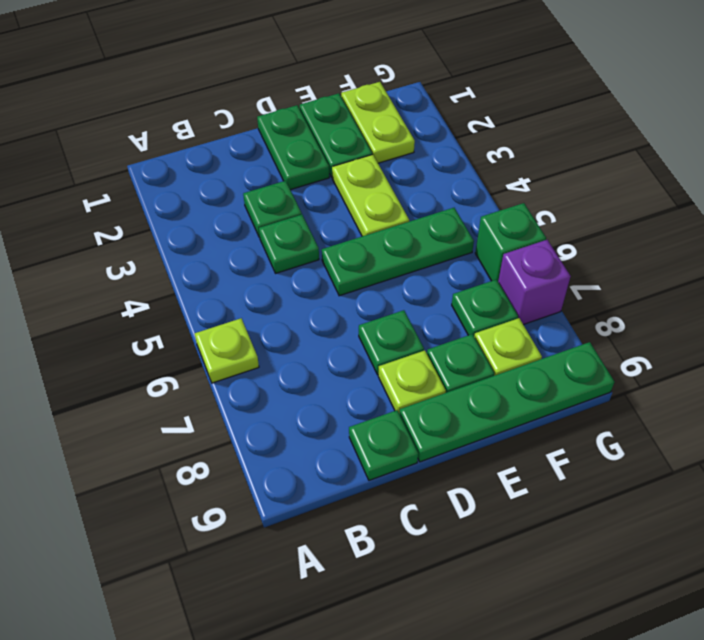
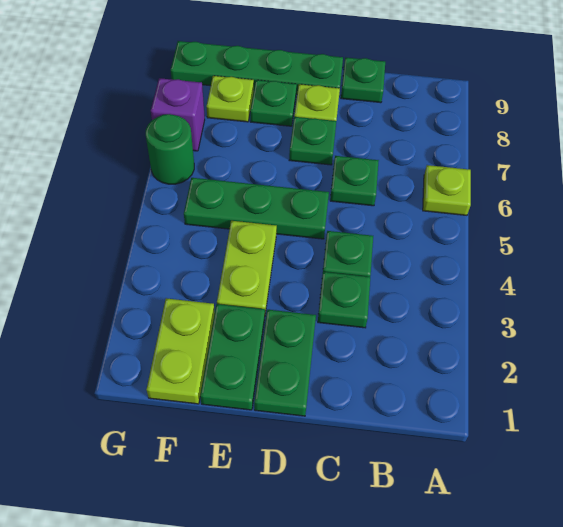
green plate F7 level 1 -> green plate C6 level 1
green brick G6 level 1 -> green round brick G6 level 1

